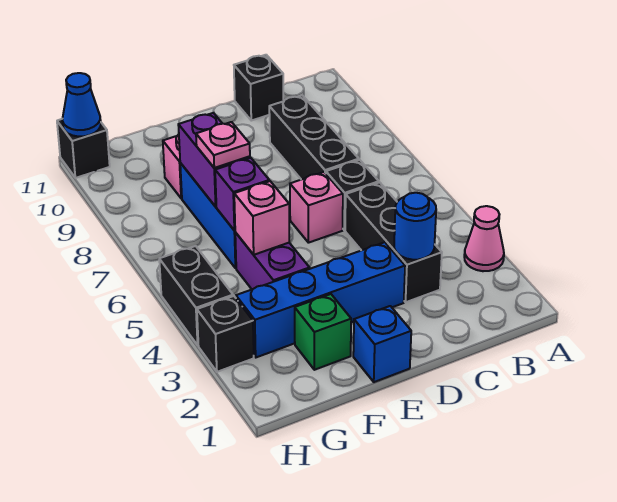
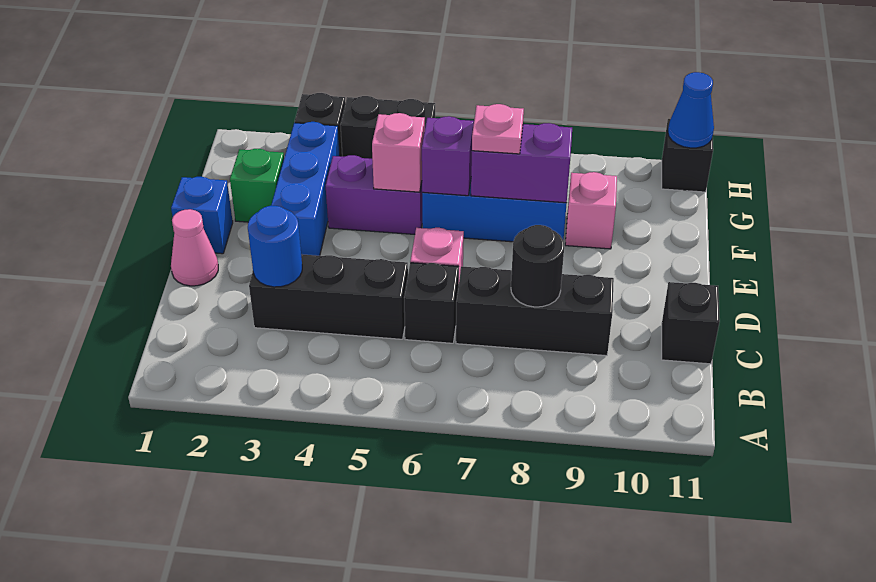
pink cone A3 level 1 -> pink cone D1 level 1
none -> black round brick C8 level 2
blue brick D3:G3 level 1 -> blue brick E3:G3 level 1

